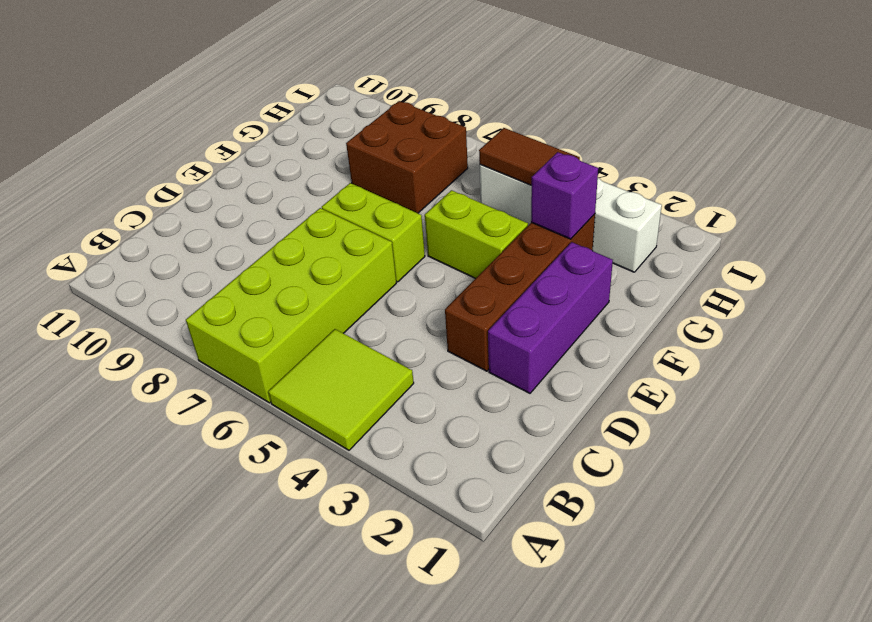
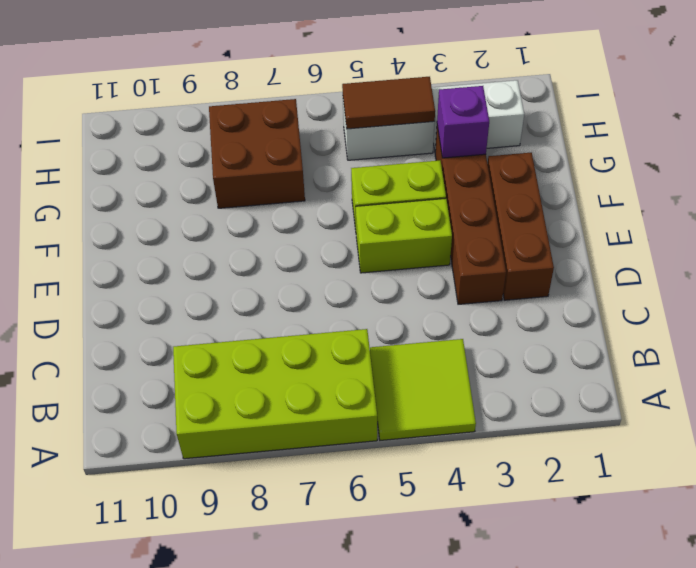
lime brick A6:D7 level 1 -> lime brick A6:B9 level 1
purple brick D2:F2 level 1 -> brown brick D2:F2 level 1
lime brick E6:E7 level 1 -> lime brick E4:E5 level 1

